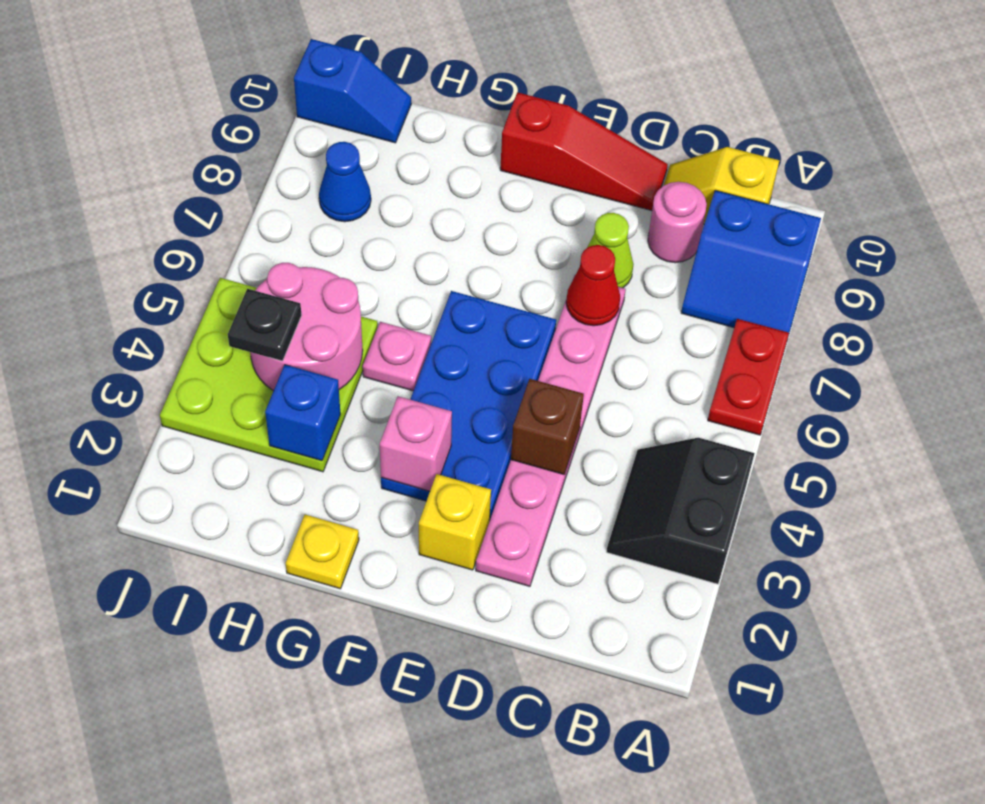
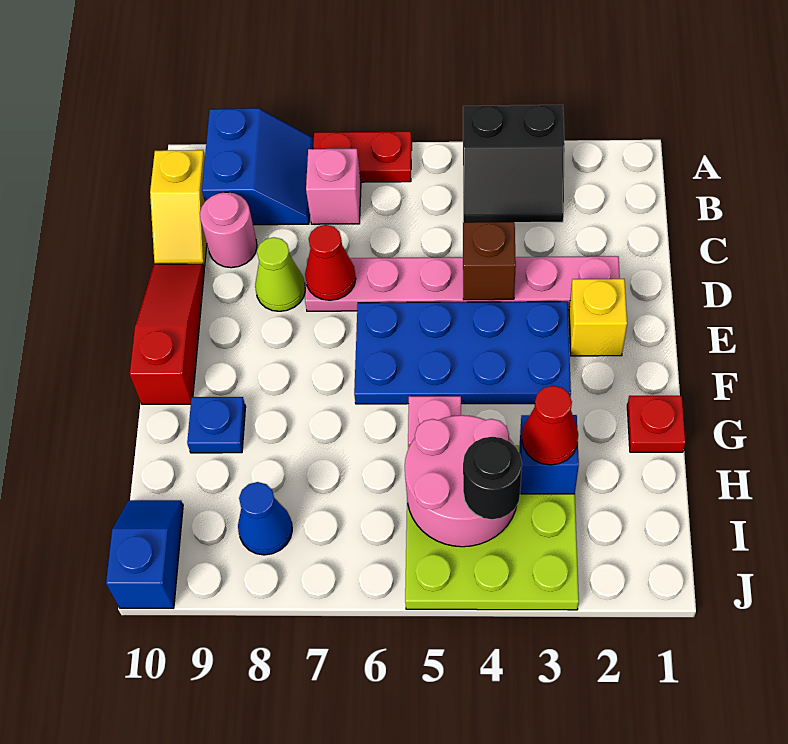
pink brick F3 level 2 -> pink brick B7 level 1
yellow plate G1 level 1 -> red plate G1 level 1
none -> blue plate G9 level 1
none -> red cone H3 level 3
black plate I4 level 3 -> black round brick I4 level 3

